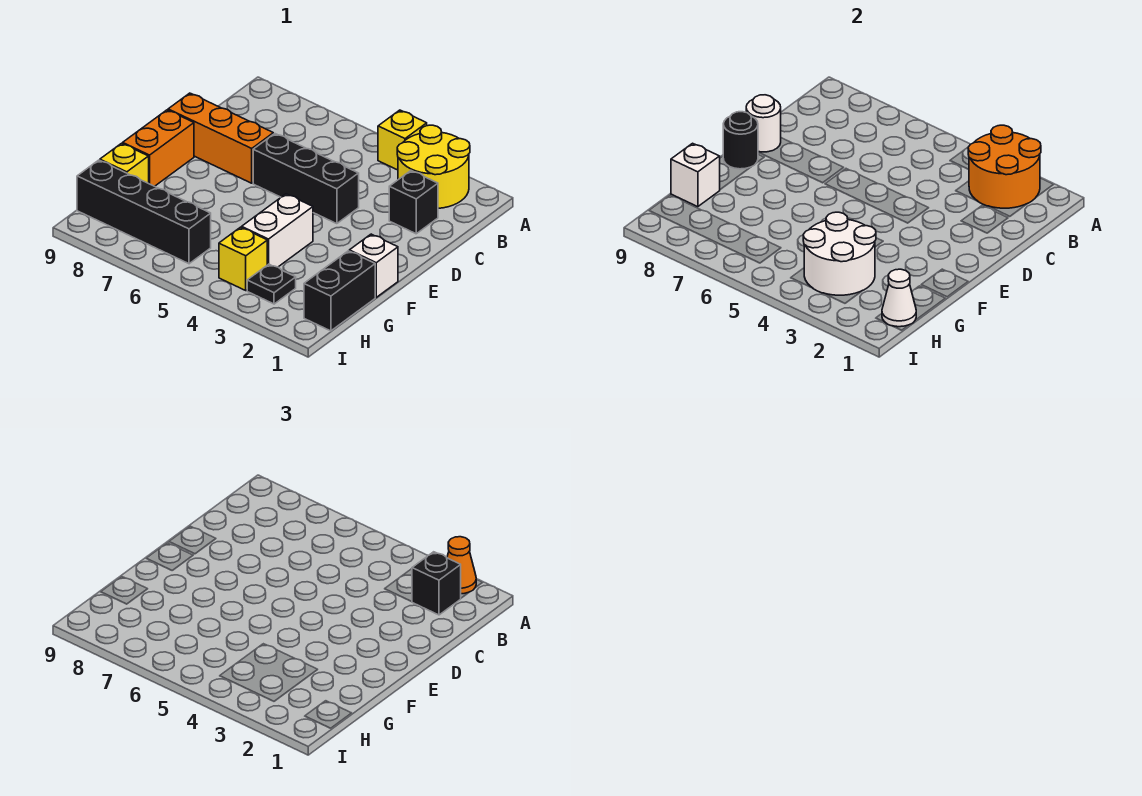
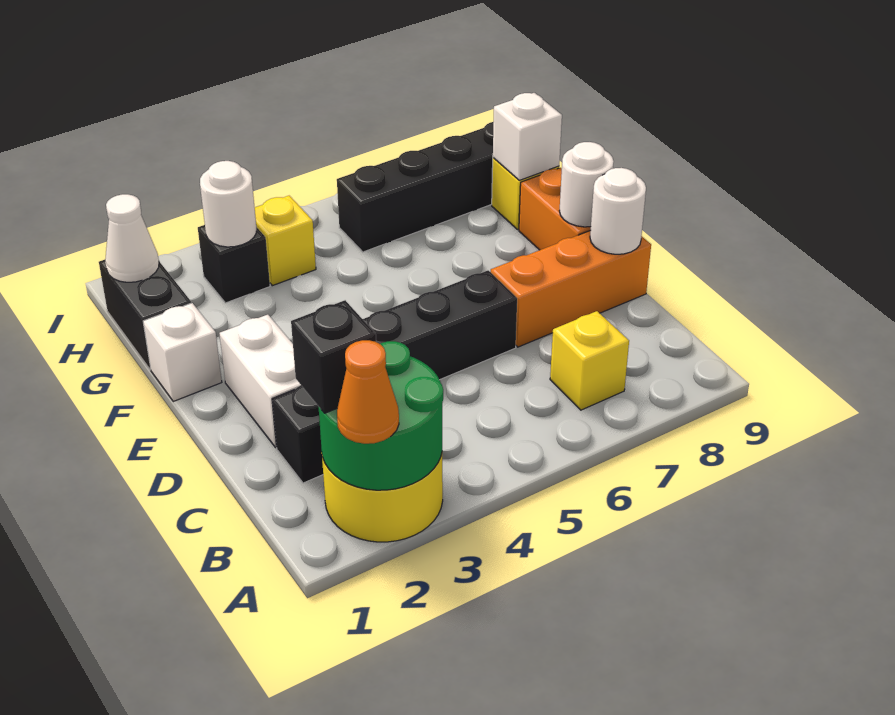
orange round brick A2:B3 level 2 -> green round brick A2:B3 level 2
yellow brick A4 level 1 -> yellow brick B7 level 1
black round brick E9 level 2 -> white round brick E9 level 2
white brick F4:G4 level 1 -> white brick D2:E2 level 1
white round brick G3:H4 level 2 -> white round brick H3 level 2
black plate H3 level 1 -> black brick H3 level 1

